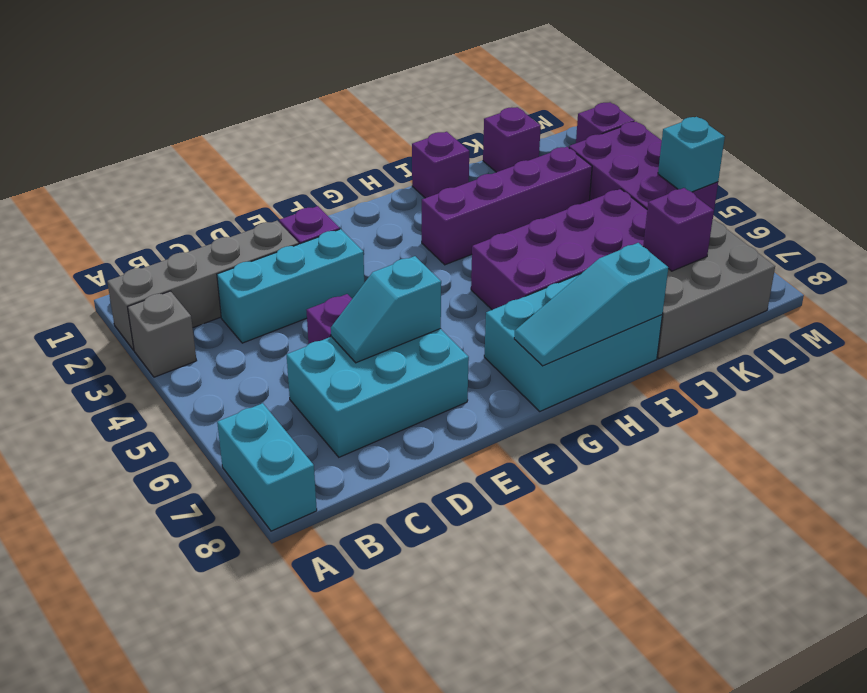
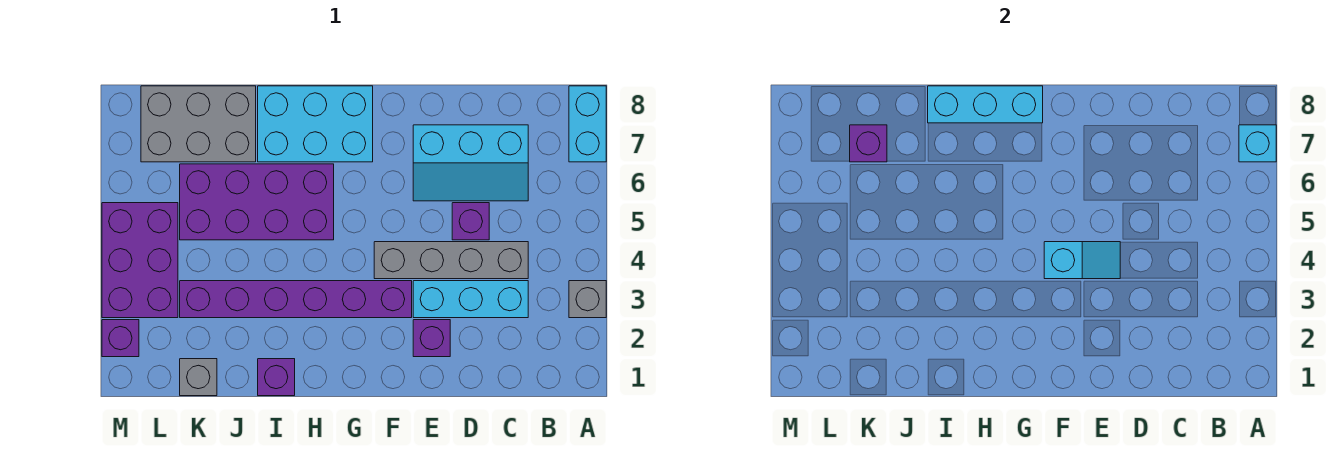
grey brick A2:D2 level 1 -> grey brick C4:F4 level 1
cyan brick C6:E7 level 1 -> cyan slope C6:E7 level 1 top 7
cyan slope D6:E6 level 2 top E -> cyan slope E4:F4 level 2 top F
cyan slope G8:I8 level 2 top I -> cyan brick G8:I8 level 2
purple brick H3:K3 level 1 -> purple brick F3:K3 level 1
purple brick K1 level 1 -> grey brick K1 level 1
cyan brick M5 level 2 -> cyan brick A7 level 2

